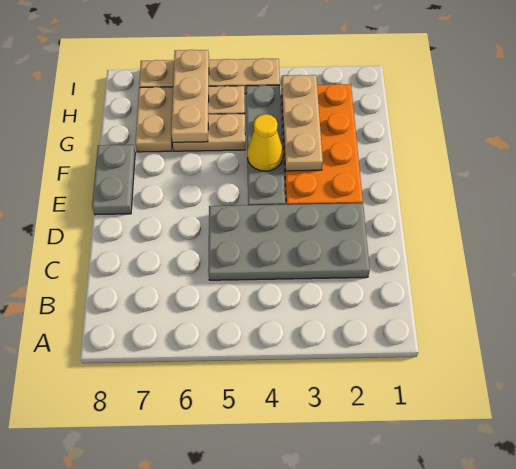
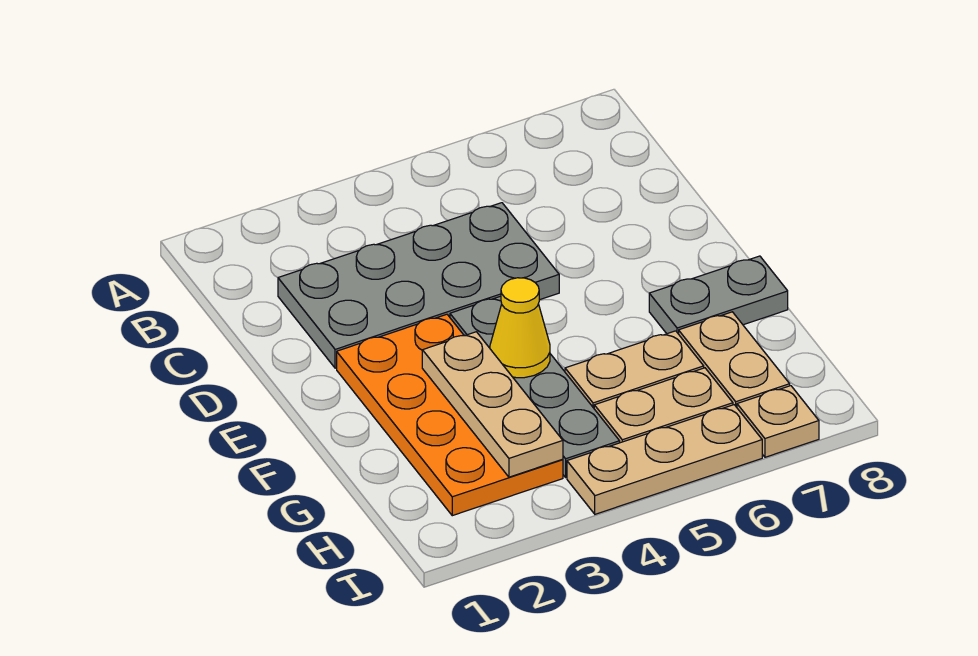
grey plate E8:F8 level 1 -> grey plate F7:F8 level 1
tan plate G6:I6 level 2 -> none

